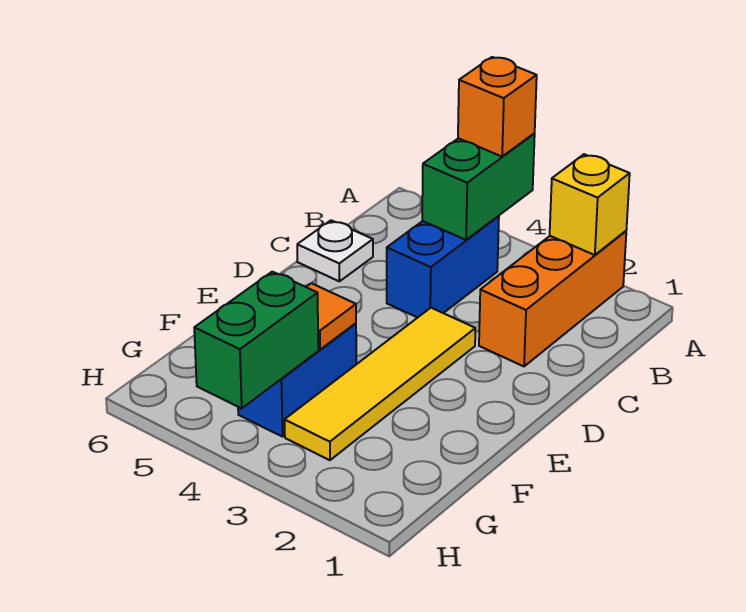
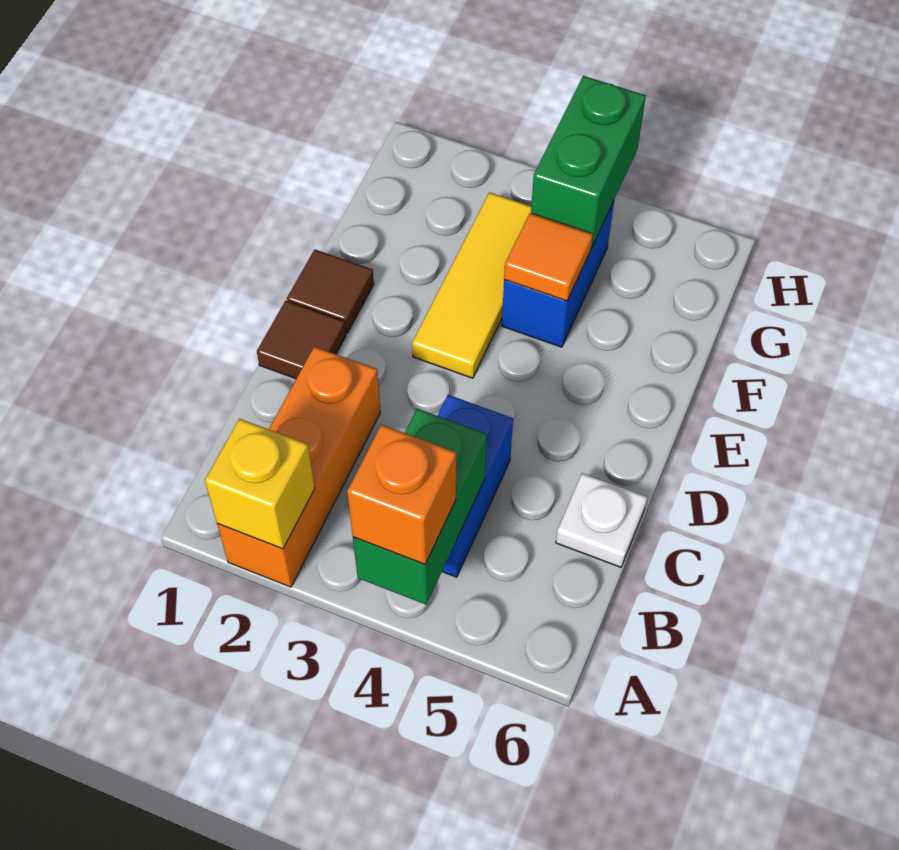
none -> brown tile D1 level 1
yellow tile D3:G3 level 1 -> yellow tile E3:G3 level 1
none -> brown tile E1 level 1

